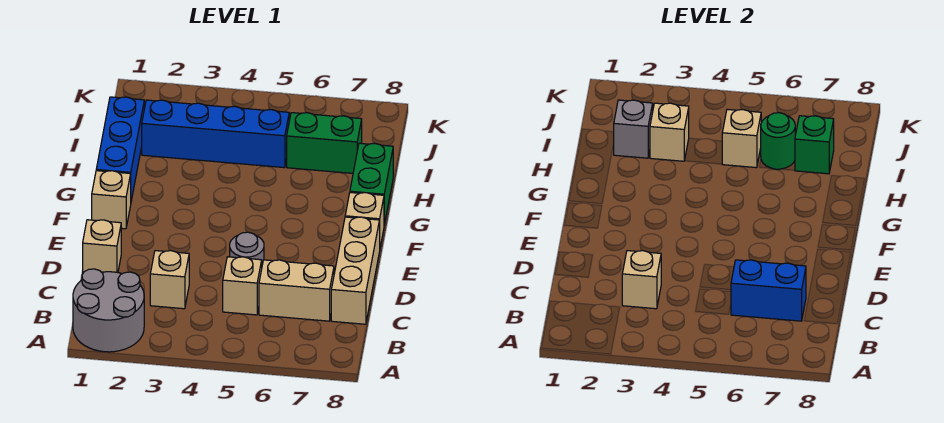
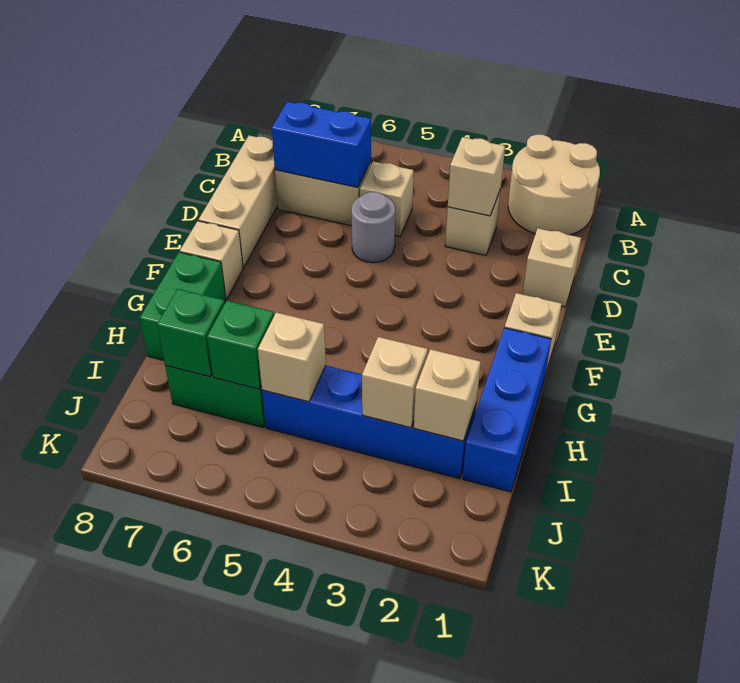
grey round brick A1:B2 level 1 -> tan round brick A1:B2 level 1
grey brick I2 level 2 -> tan brick I2 level 2
green round brick I6 level 2 -> green brick I6 level 2

